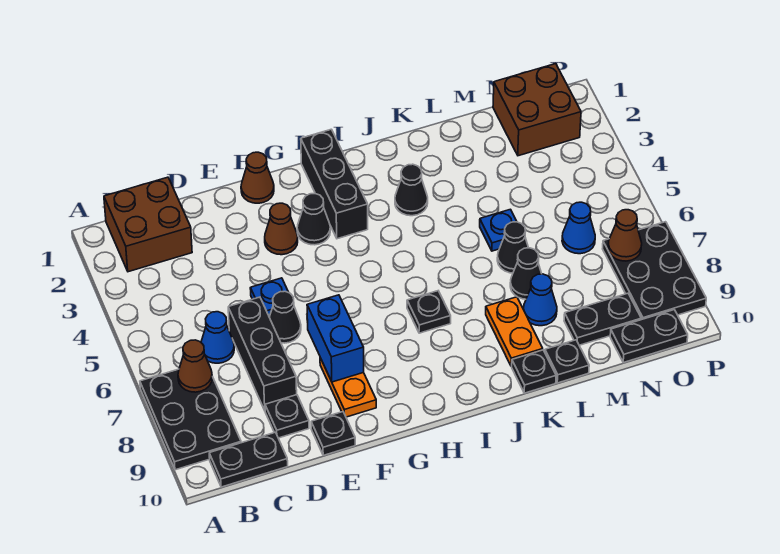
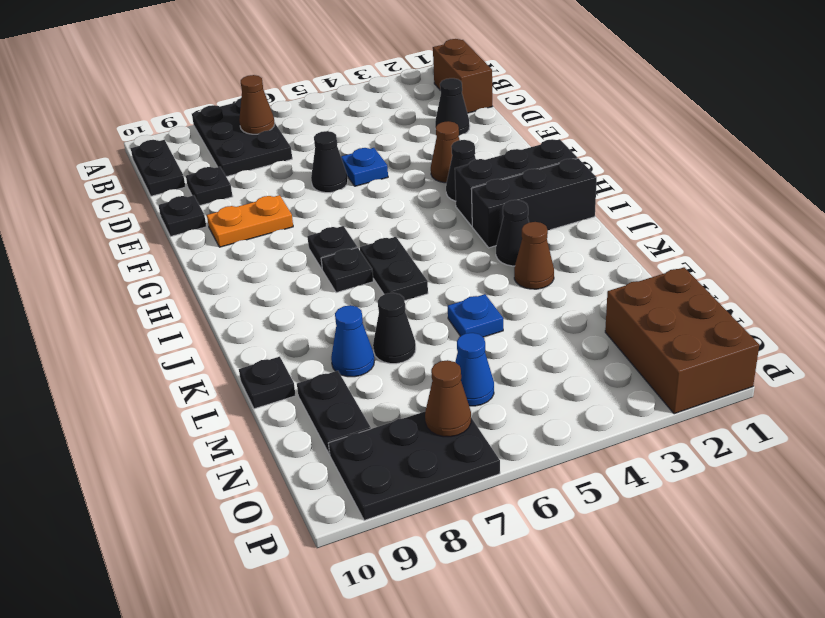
black plate A7:B9 level 1 -> black plate A7:C8 level 1
brown brick B1:C2 level 1 -> brown brick B1:C1 level 1
blue cone C6 level 1 -> none
black brick D6:D8 level 1 -> black brick I1:I3 level 1
brown cone F1 level 1 -> brown cone K3 level 1
blue brick F7:F8 level 2 -> none
orange plate K8:K9 level 1 -> none
black plate K10 level 1 -> black plate H7 level 1
black cone L6 level 1 -> black cone D2 level 1
brown brick N1:O2 level 1 -> brown brick N1:P2 level 1
black plate N10:O10 level 1 -> black plate I6:J6 level 1

